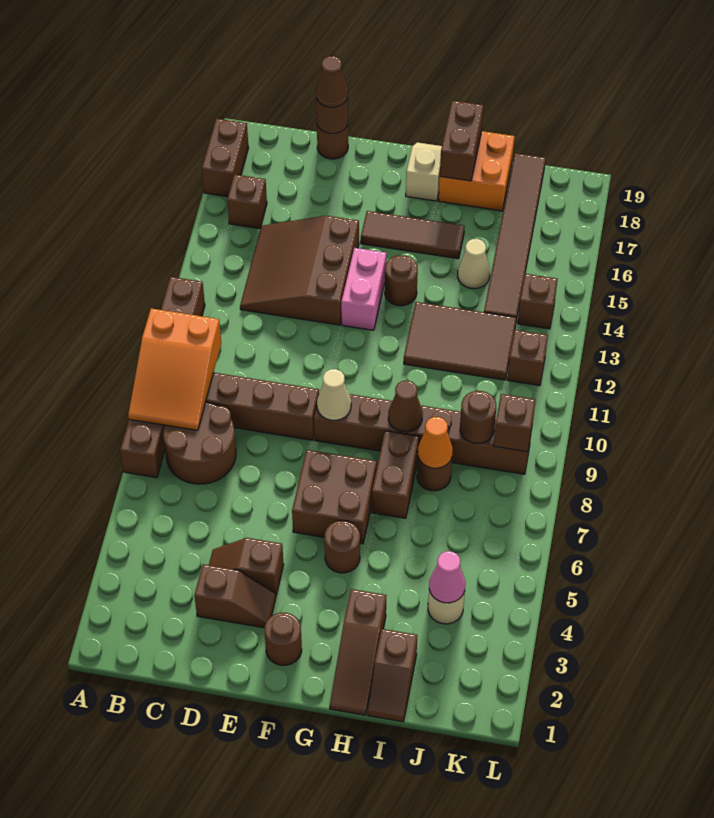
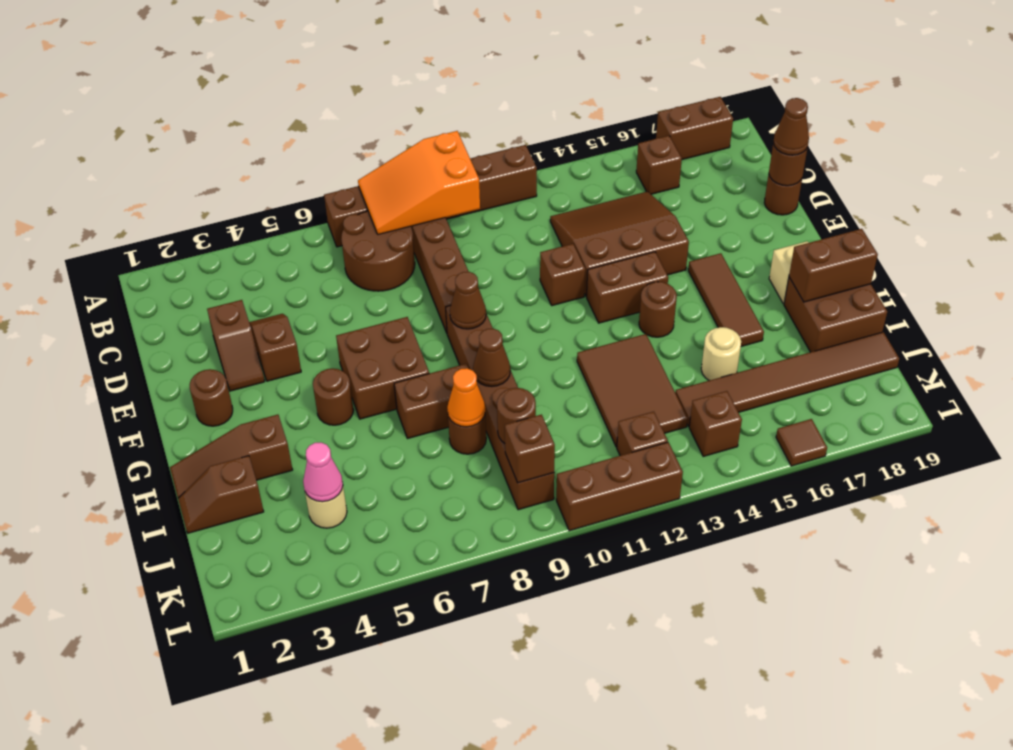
none -> brown brick E12 level 1
tan cone F9 level 2 -> brown cone F9 level 2
pink brick F13:F14 level 1 -> brown brick F13:F14 level 1
orange brick H18:I19 level 1 -> brown brick H18:I19 level 1
tan cone I15 level 1 -> tan round brick I15 level 1
none -> brown brick L10:L12 level 1
none -> brown tile L16 level 1

